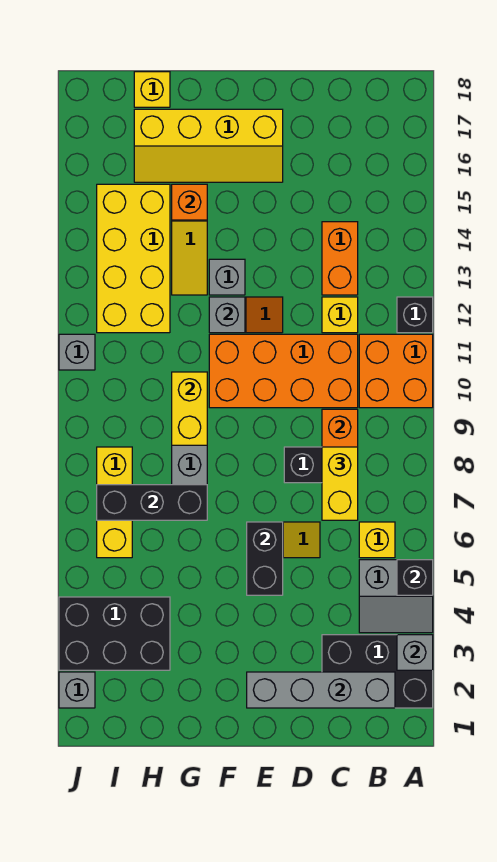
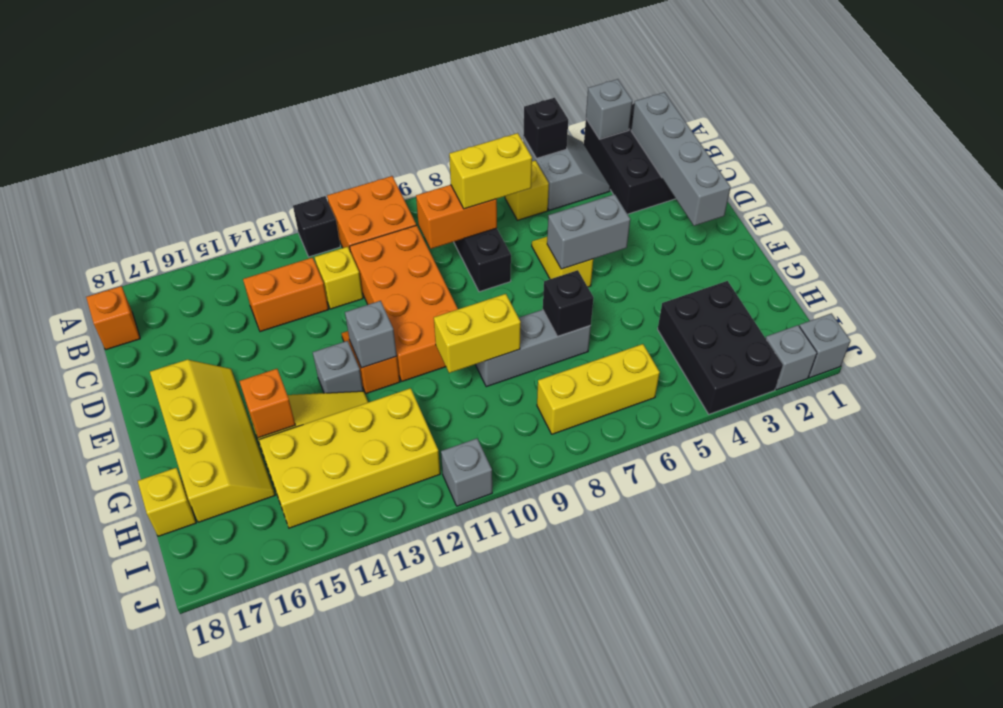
none -> orange brick B18 level 1
black brick E5:E6 level 2 -> grey brick E5:E6 level 2
black brick G7:I7 level 2 -> black brick G7 level 2
none -> grey brick J1 level 1

